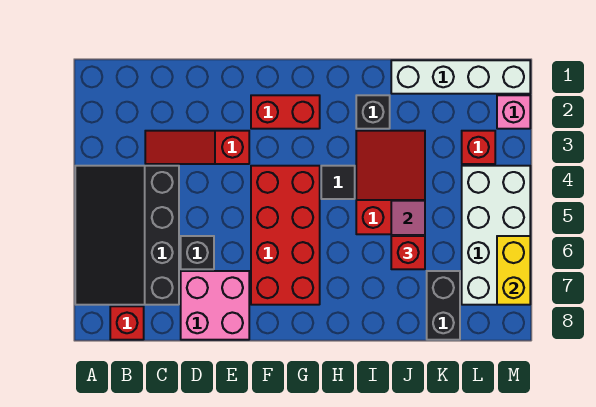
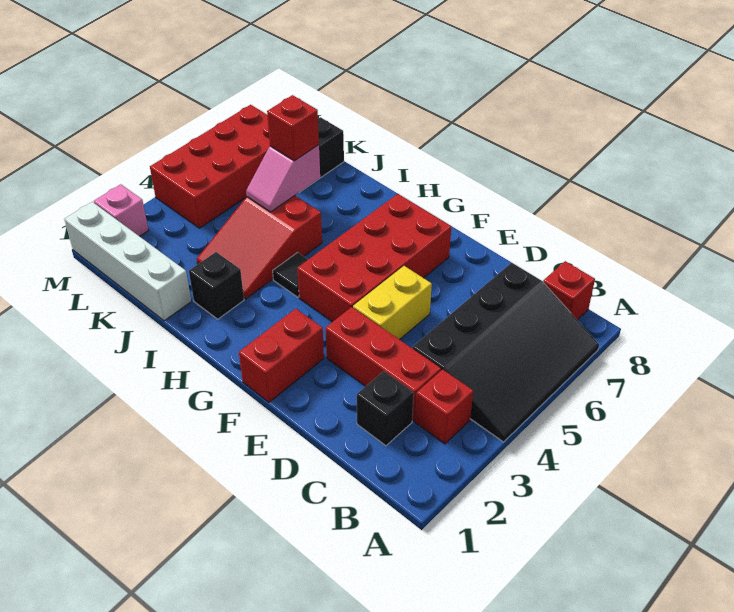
red slope C3:E3 level 1 top E -> red brick C3:E3 level 1
black brick D6 level 1 -> black brick C2 level 1
pink brick D7:E8 level 1 -> none
red brick F2:G2 level 1 -> red brick F1:F2 level 1
red brick L3 level 1 -> red brick B3 level 1
white brick L4:M7 level 1 -> red brick L4:M7 level 1
yellow brick M6:M7 level 2 -> yellow brick E4:E5 level 1

